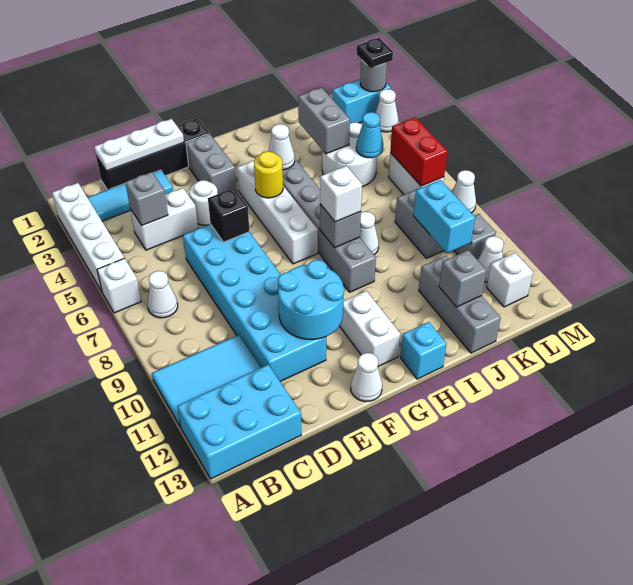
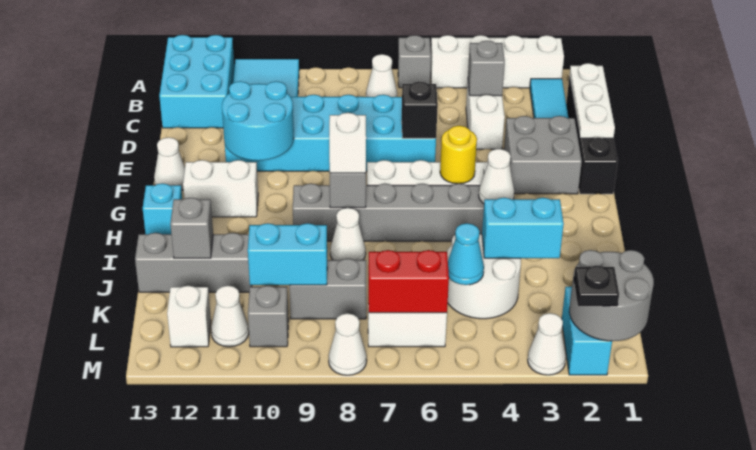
white brick A6 level 1 -> grey brick A6 level 1
white round brick E4 level 1 -> none
grey brick F2:F3 level 1 -> grey brick E2:F3 level 1
grey brick J3:J4 level 2 -> cyan brick J3:J4 level 2
grey round brick M2 level 2 -> grey round brick L1:M2 level 2

